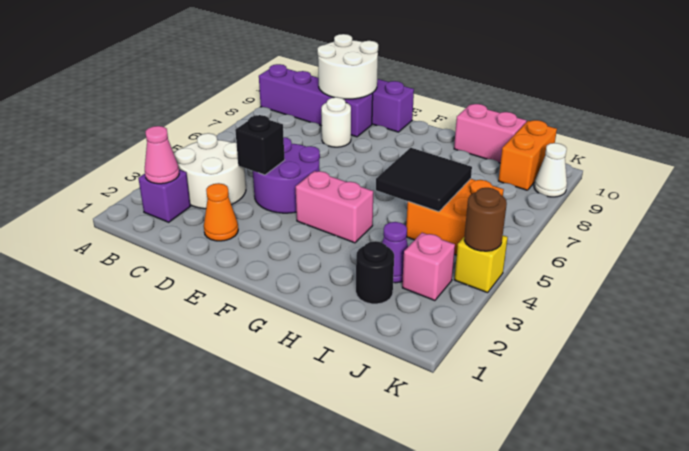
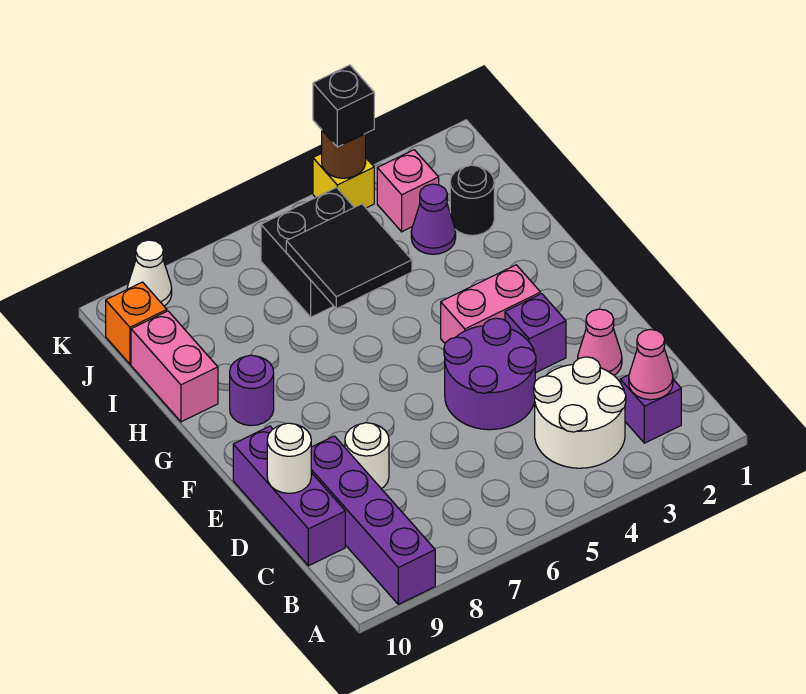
white round brick C9:D10 level 2 -> white round brick D10 level 2
orange cone D2 level 1 -> pink cone D2 level 1
black brick D4 level 2 -> black brick K4 level 3
none -> purple brick E3 level 1
pink brick F4:G4 level 1 -> pink brick F3:F4 level 1
none -> purple round brick G9 level 1
orange brick I5:J6 level 1 -> black brick I5:J6 level 1
orange brick J9:J10 level 1 -> orange brick J10 level 1

